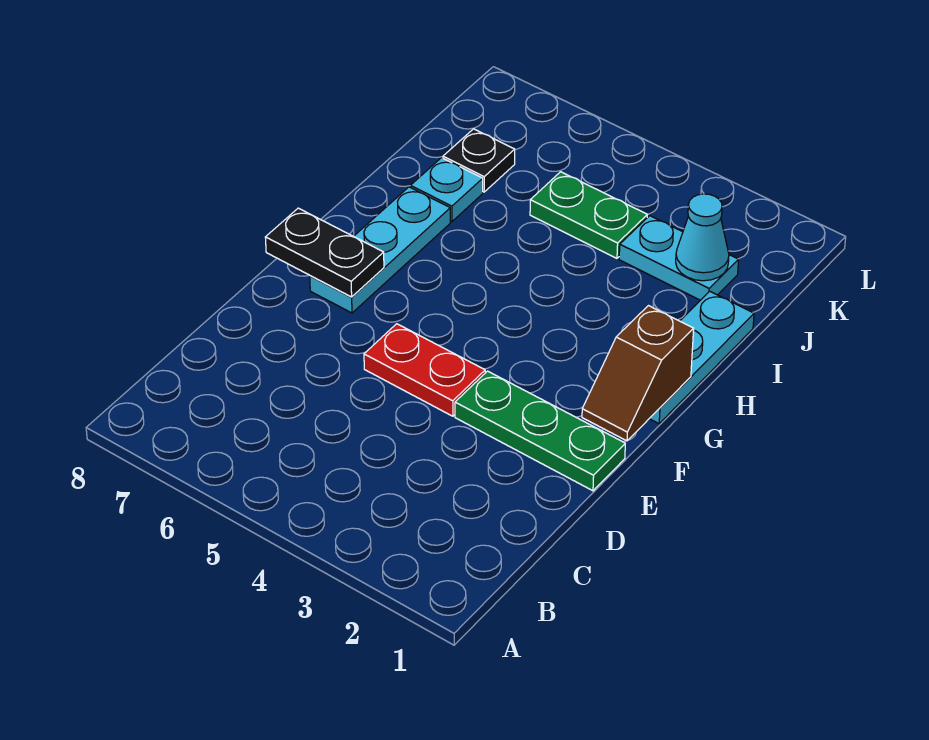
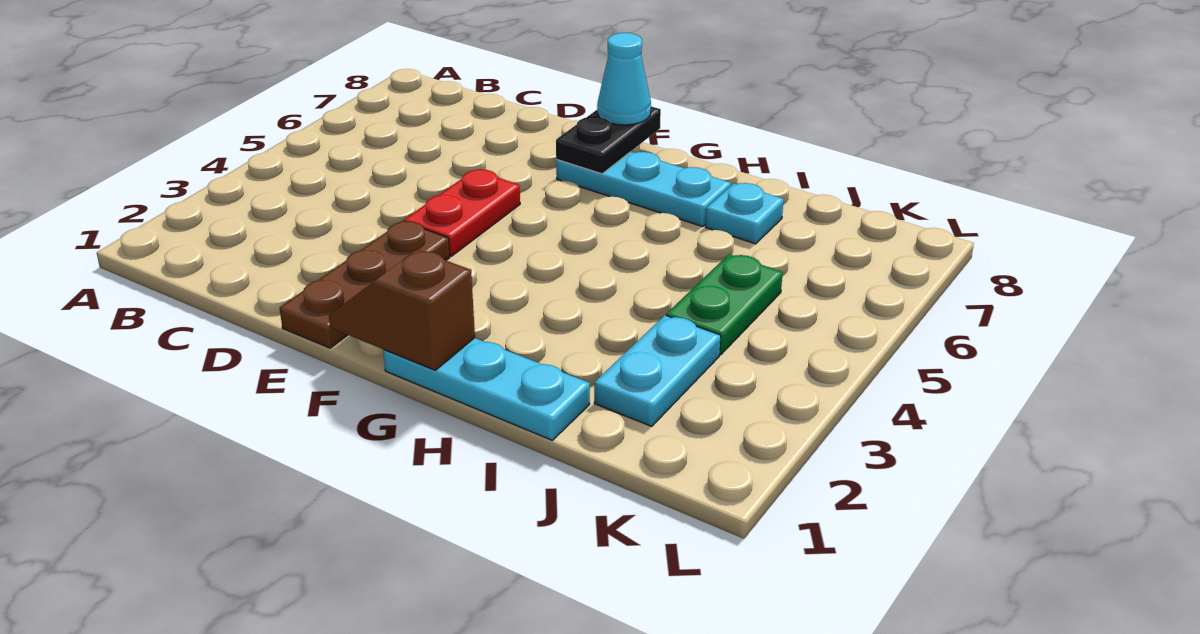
green plate E1:E3 level 1 -> brown plate E1:E3 level 1
cyan cone J2 level 2 -> cyan cone F8 level 3
black plate J7 level 1 -> none

